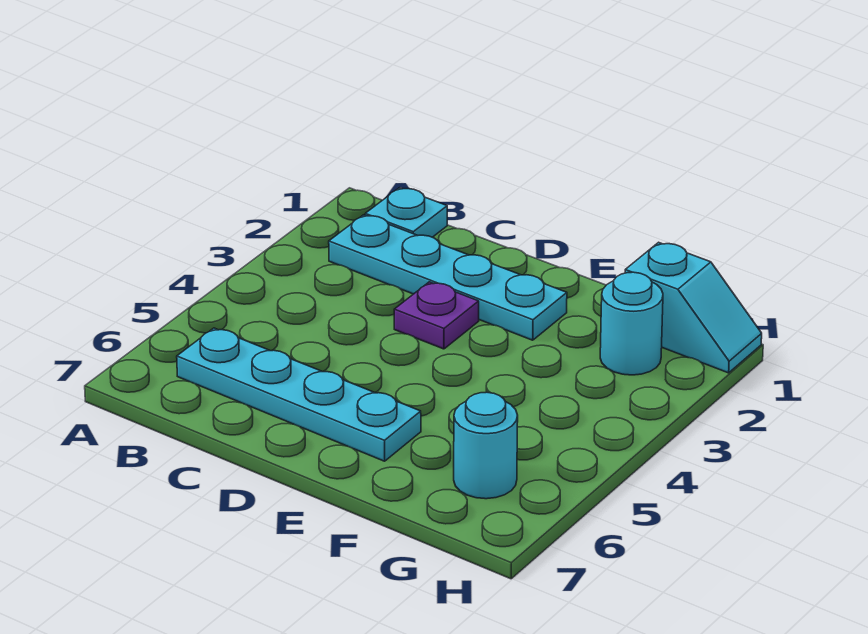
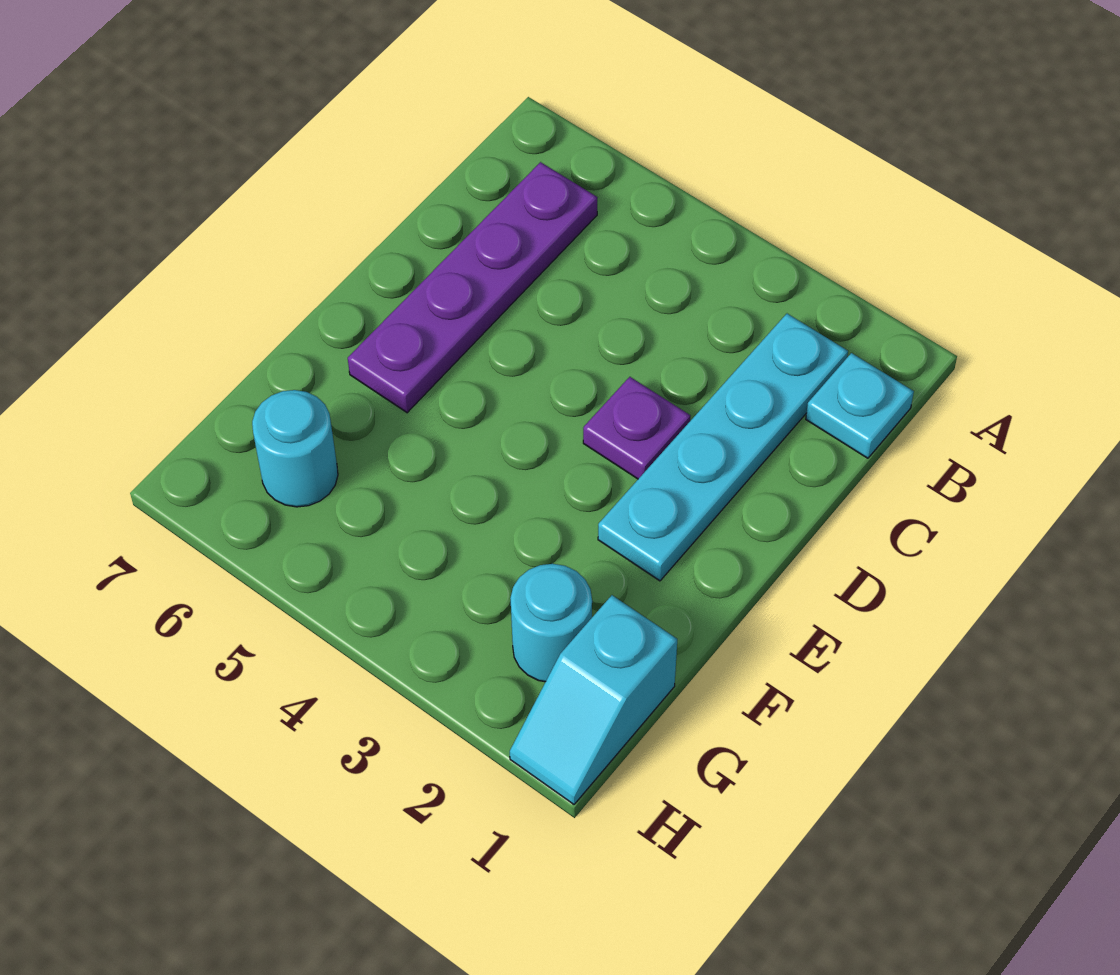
cyan plate B6:E6 level 1 -> purple plate B6:E6 level 1

